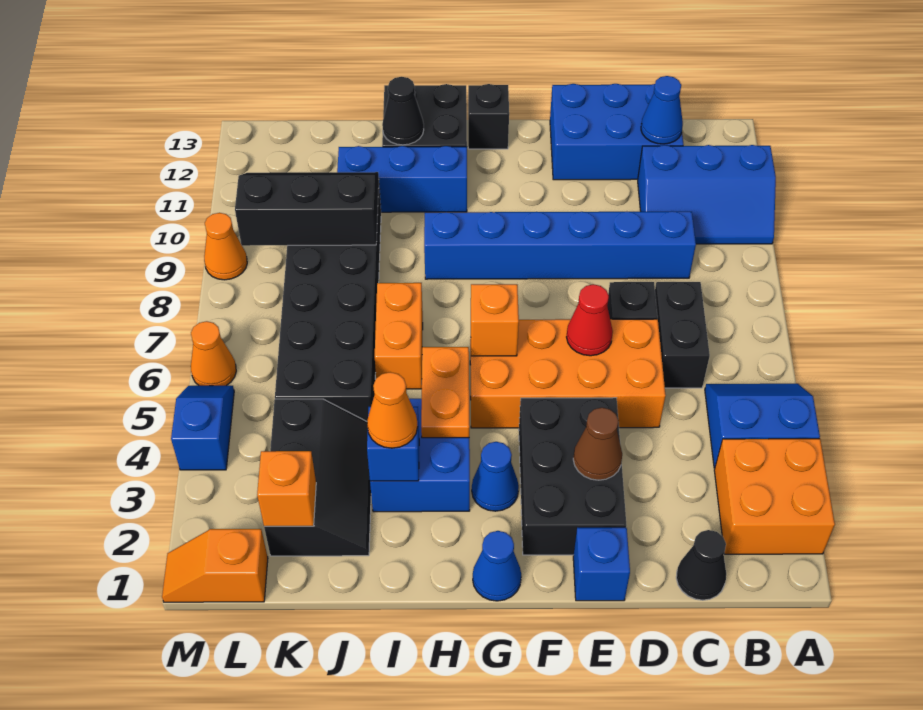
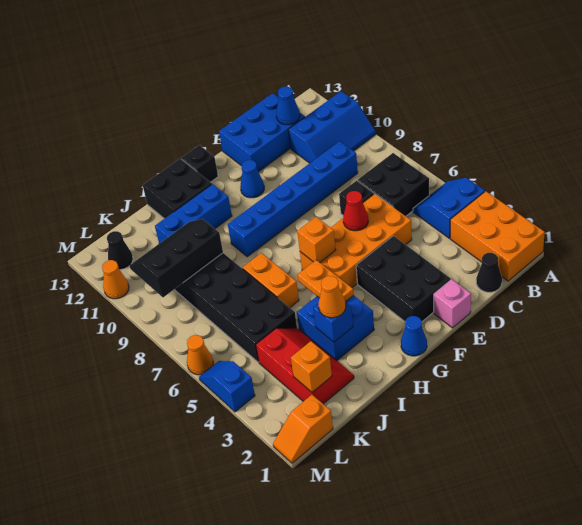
orange brick A2:B3 level 1 -> orange brick A1:B3 level 1
black brick C6:C7 level 1 -> black brick B6:C7 level 1
blue brick E1 level 1 -> pink brick E1 level 1
brown cone E3 level 2 -> none
blue cone G3 level 1 -> blue cone F11 level 1
black cone I12 level 2 -> black cone L12 level 1
black slope J2:K4 level 1 top K -> red slope J2:K4 level 1 top K
orange cone M9 level 1 -> orange cone M11 level 1

